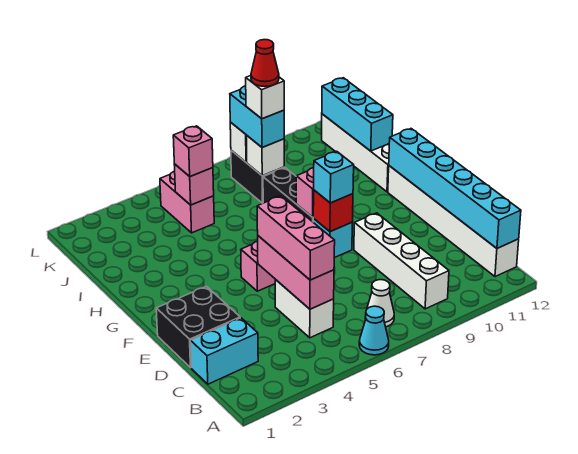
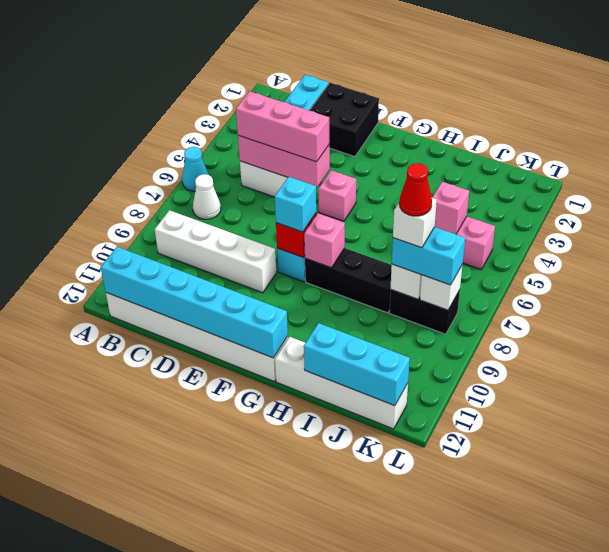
pink brick J5 level 3 -> none

